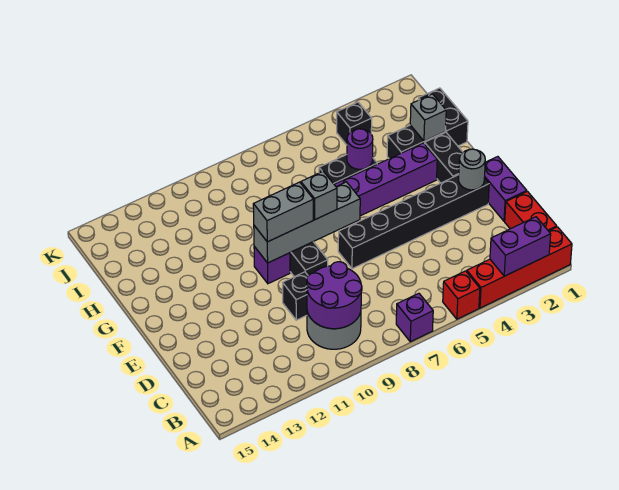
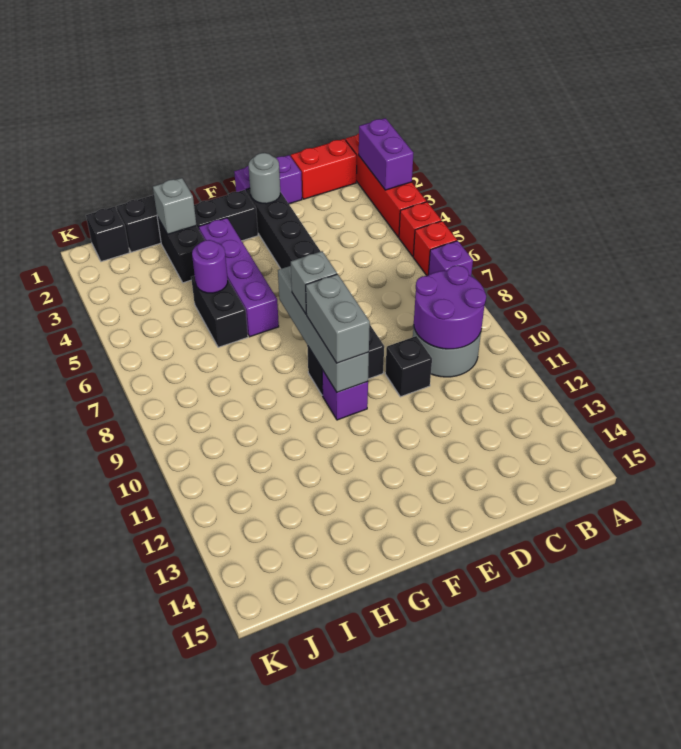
none -> red brick A6 level 1
black brick J4 level 1 -> black brick J1 level 1

